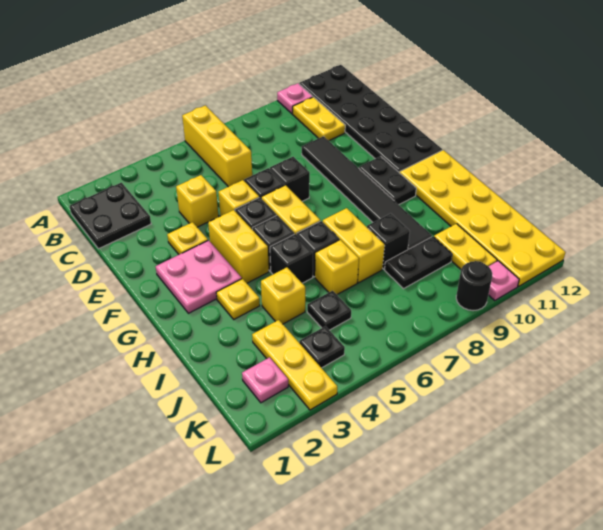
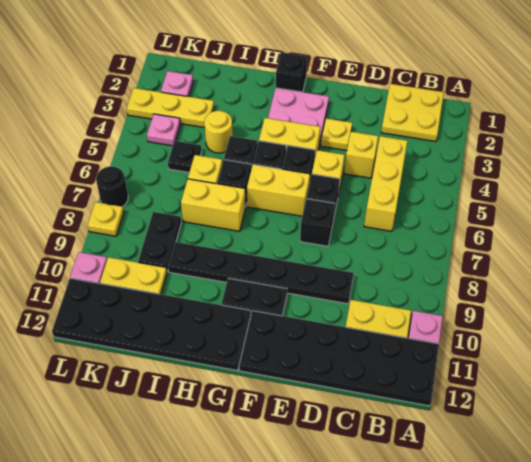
yellow brick A6:C6 level 1 -> yellow brick C4:C6 level 1
black plate B1:C2 level 1 -> yellow plate B1:C2 level 1
black tile D9:I9 level 1 -> black plate D9:I9 level 1
yellow plate G11:L12 level 1 -> black plate G11:L12 level 1
yellow plate H3 level 1 -> yellow plate L8 level 1
yellow brick I4 level 1 -> yellow round brick I4 level 1
black brick I8 level 1 -> black brick G1 level 1
black plate K4 level 1 -> pink plate K4 level 1
black round brick L9 level 1 -> black round brick L7 level 1

